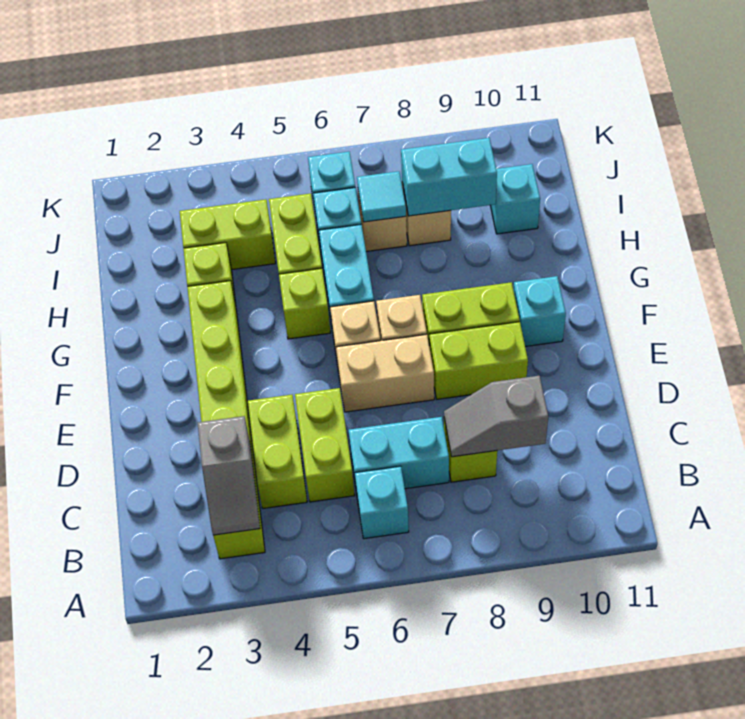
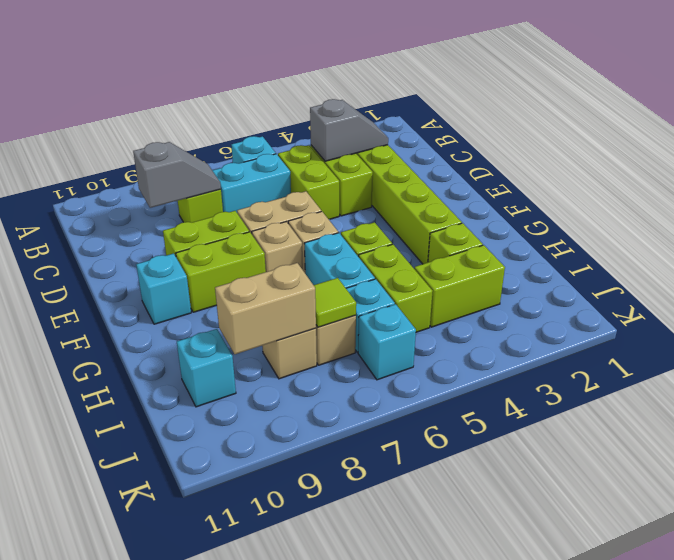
grey slope B3:C3 level 2 top C -> grey slope C3:C4 level 2 top 4
cyan tile I7 level 2 -> lime tile I7 level 2
cyan brick I8:I9 level 2 -> tan brick I8:I9 level 2

